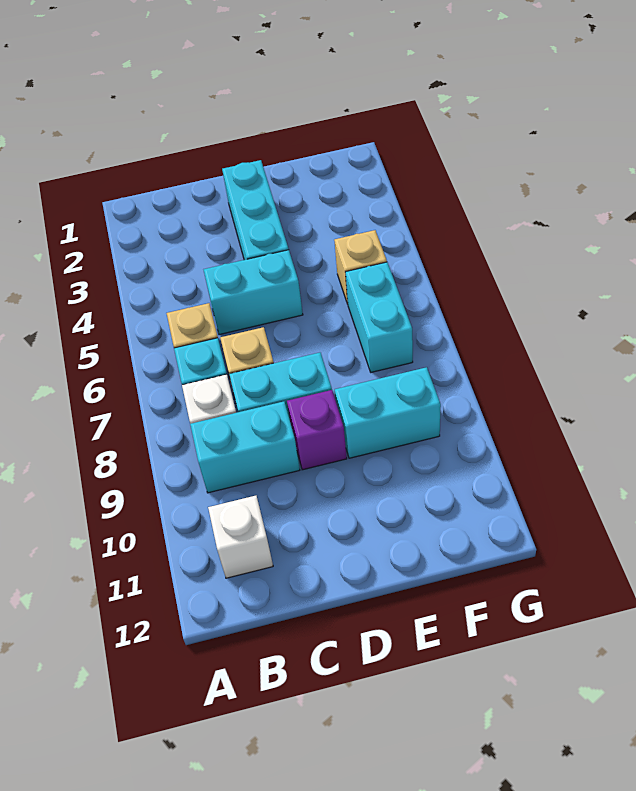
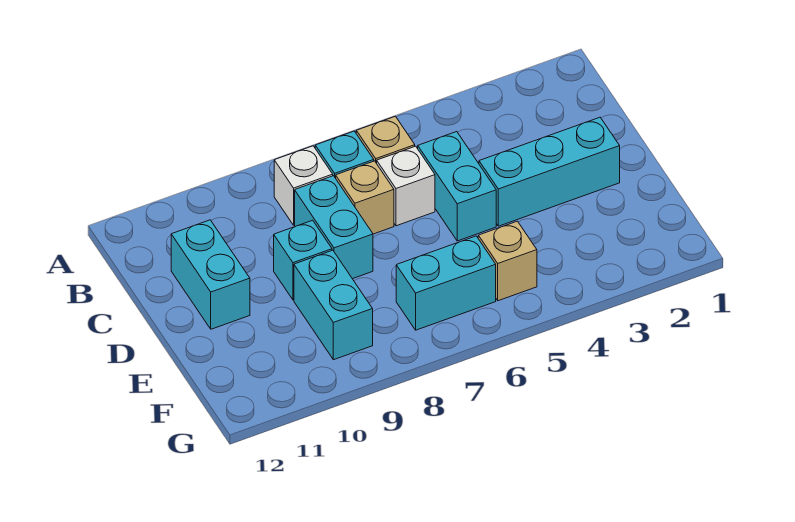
cyan brick B9:C9 level 1 -> cyan brick C11:D11 level 1
white brick B11 level 1 -> white brick C6 level 1
purple brick D9 level 1 -> cyan brick D9 level 1

